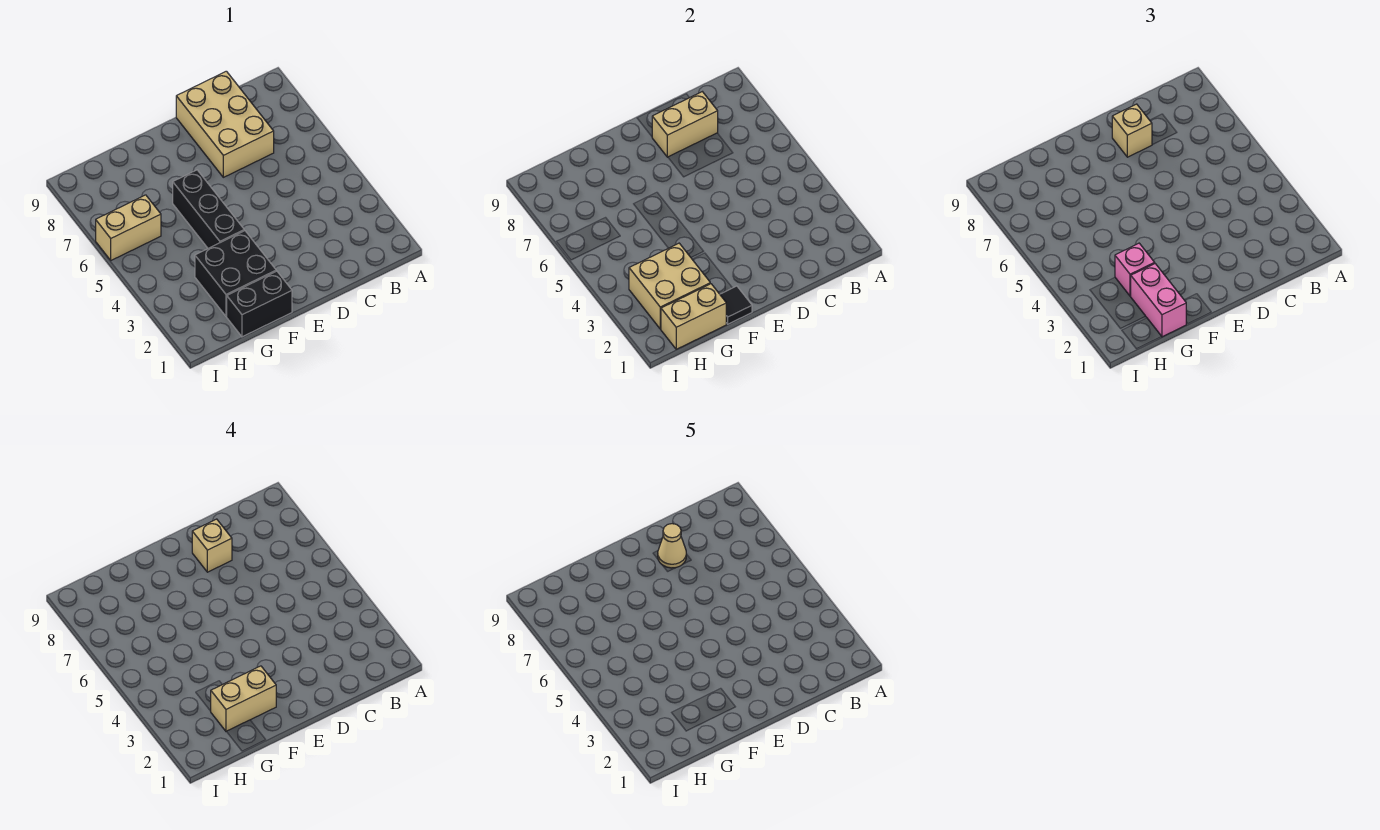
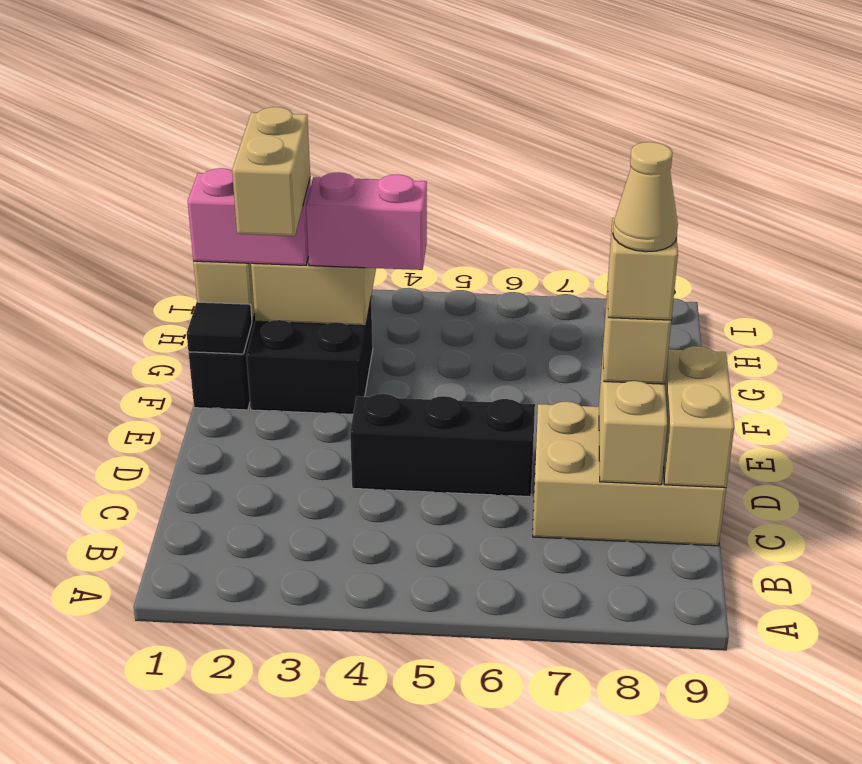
black brick F4:F6 level 1 -> black brick D4:D6 level 1
pink brick G3 level 3 -> pink brick G3:G4 level 3
tan brick H6:I6 level 1 -> tan brick C9:D9 level 2

